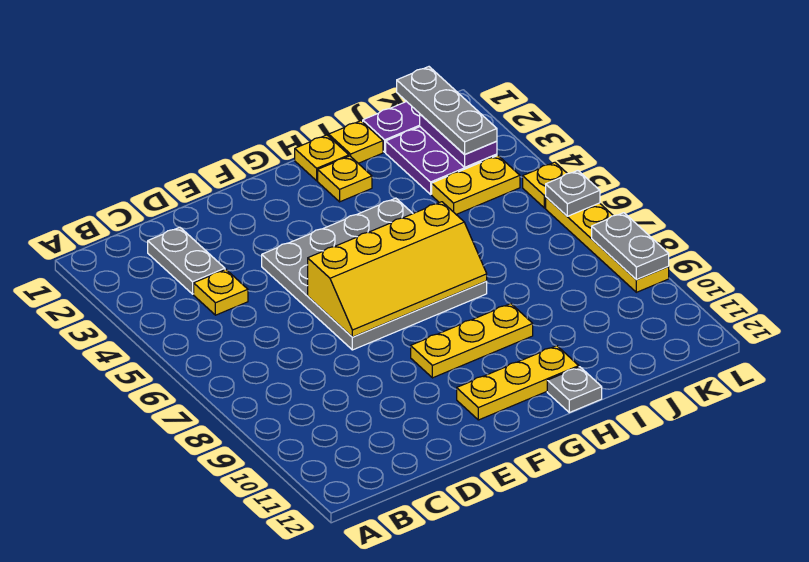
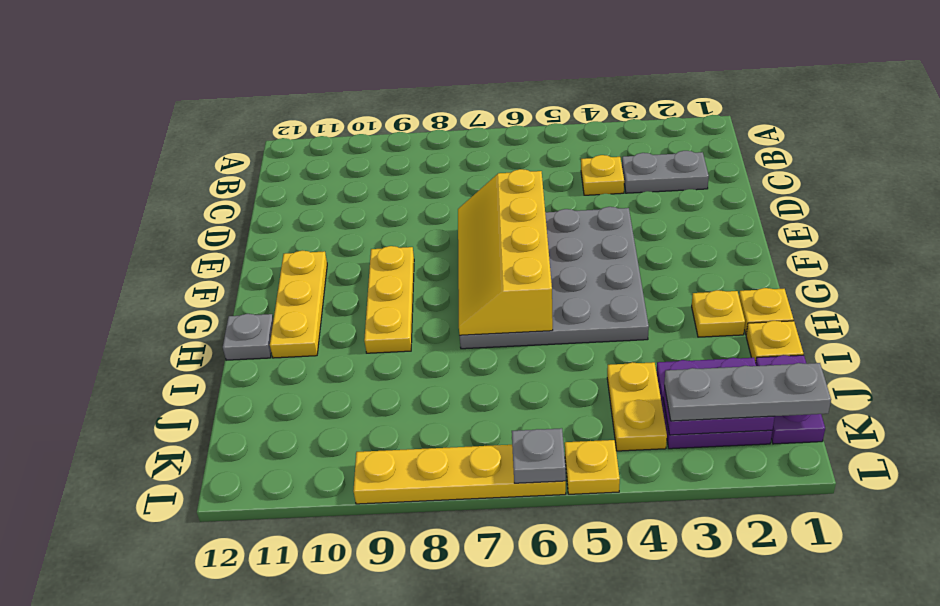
grey plate L8:L9 level 2 -> none

